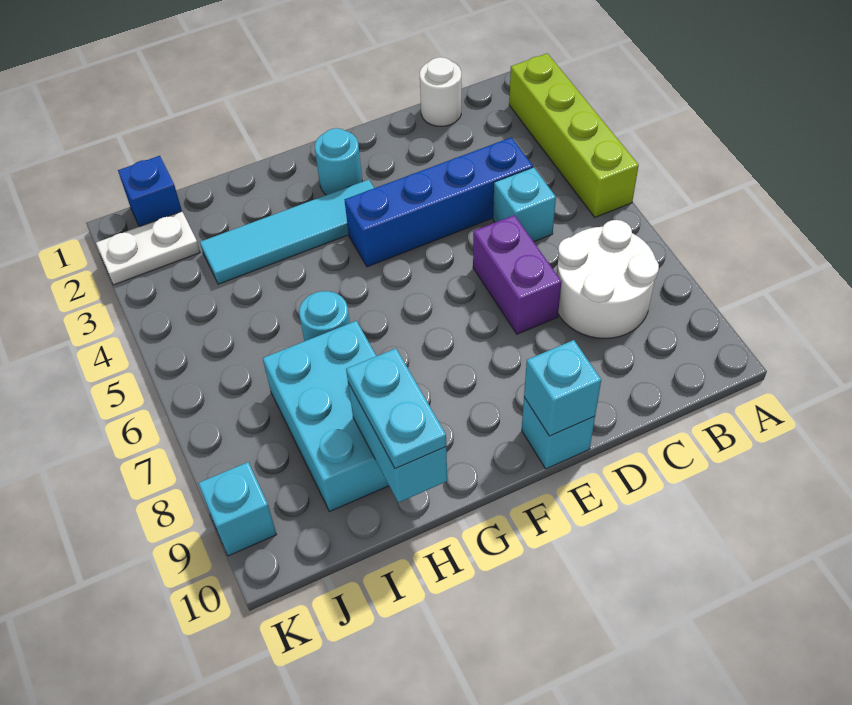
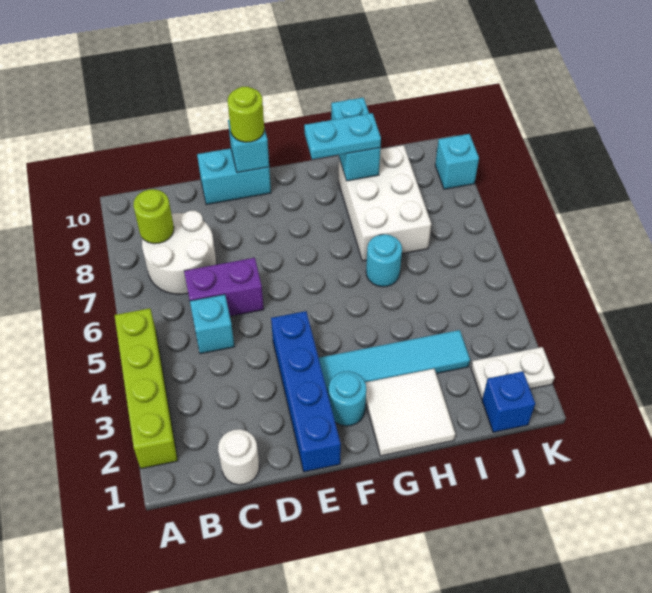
none -> lime round brick B8 level 2
blue brick C4:F4 level 1 -> blue brick E1:E4 level 1
purple brick D6:D7 level 1 -> purple brick C6:D6 level 1
cyan brick E10 level 1 -> cyan brick D10:E10 level 1
none -> lime round brick E10 level 3
none -> white tile G1:H2 level 1
cyan brick H7:I9 level 1 -> white brick H7:I9 level 1
cyan plate H9:H10 level 3 -> cyan plate G9:H9 level 3

